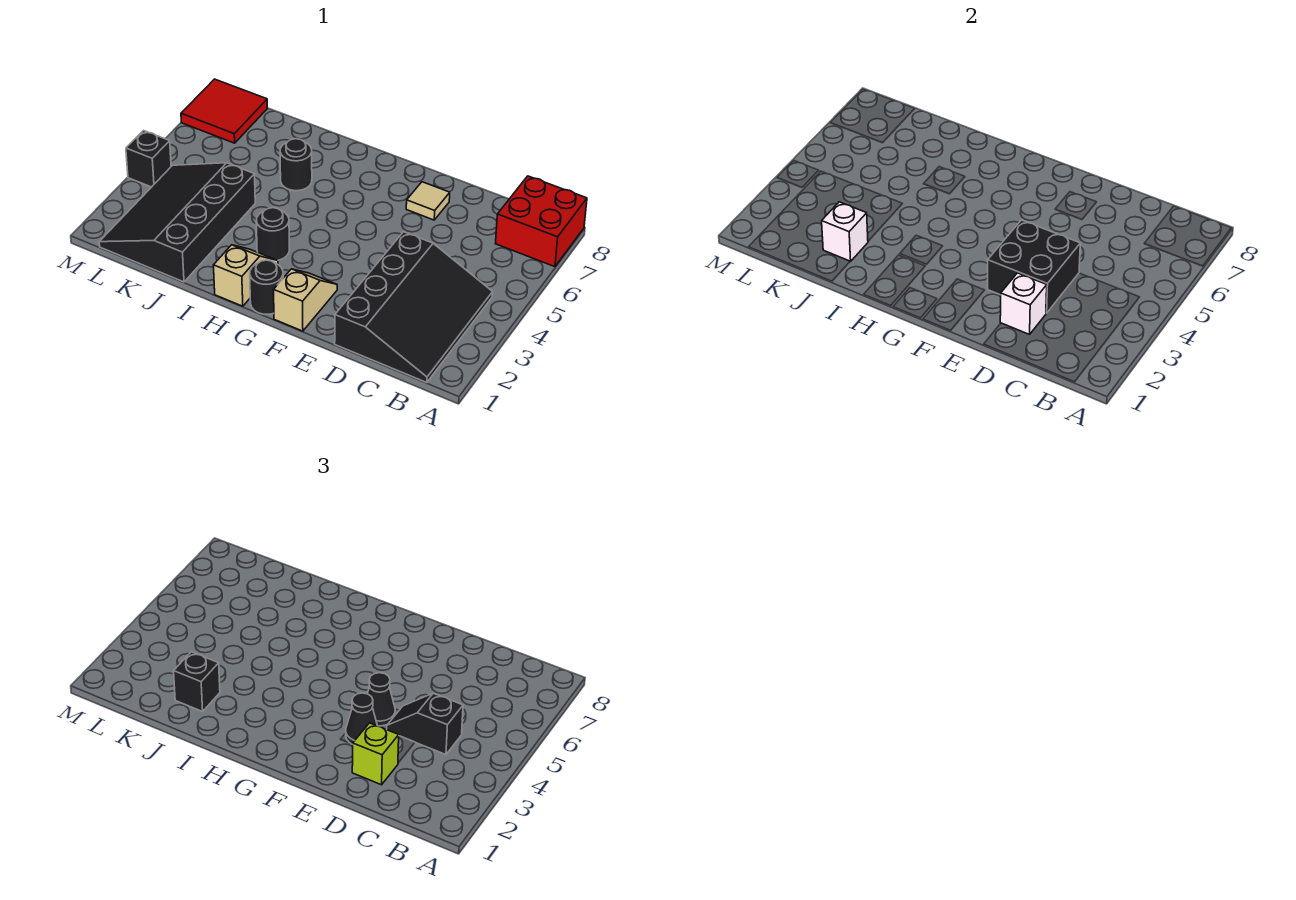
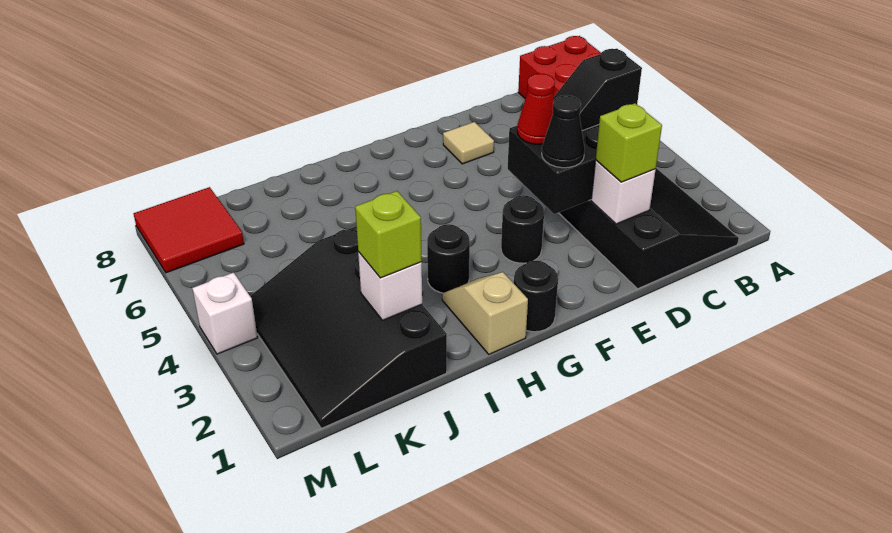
black cone E4 level 3 -> red cone E4 level 3
tan slope F1:F2 level 1 top 1 -> none
black round brick I6 level 1 -> black round brick F3 level 1
black brick J2 level 3 -> lime brick J2 level 3
black brick M4 level 1 -> white brick M4 level 1

